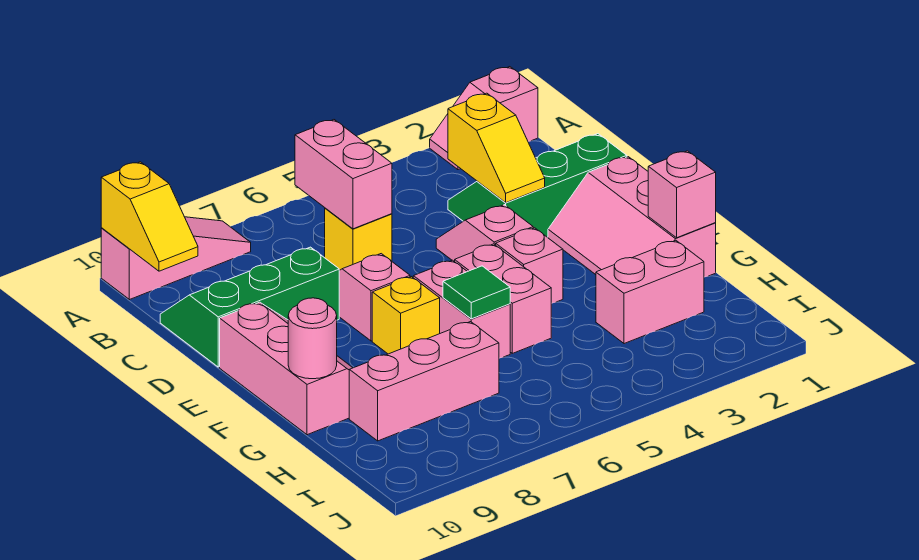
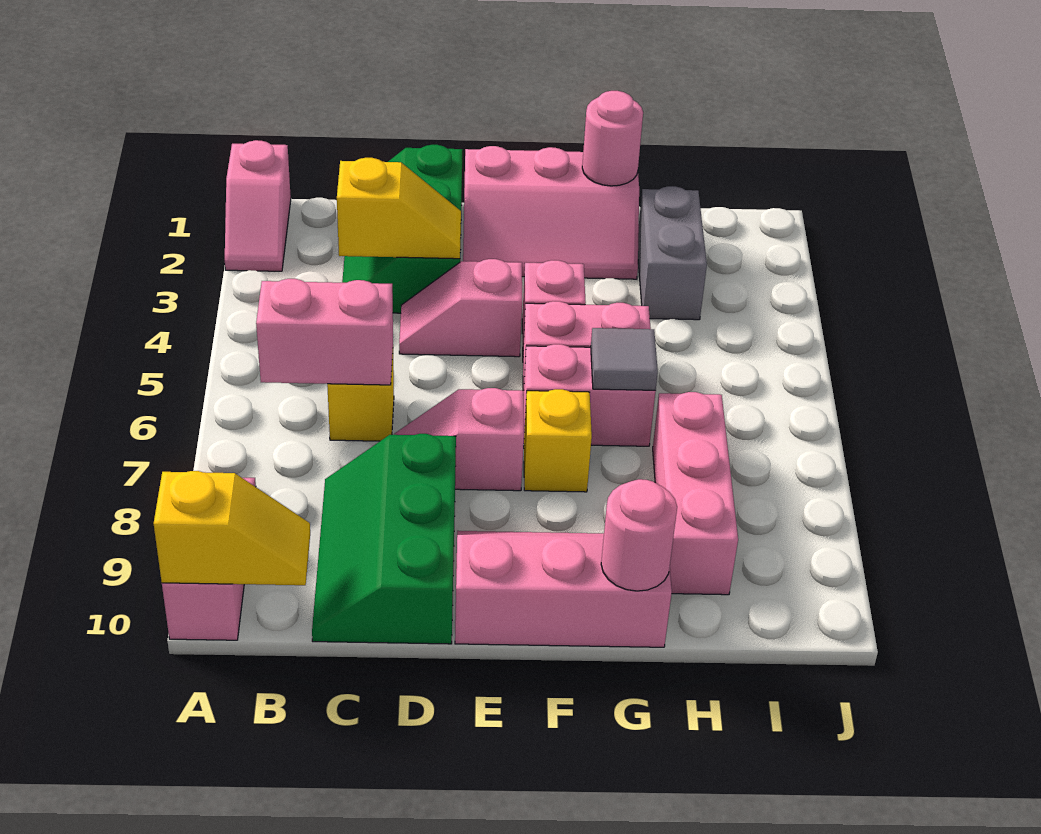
pink brick G1 level 2 -> pink round brick G1 level 2
green tile G6 level 2 -> grey tile G6 level 2
pink brick H2:H3 level 1 -> grey brick H2:H3 level 1

